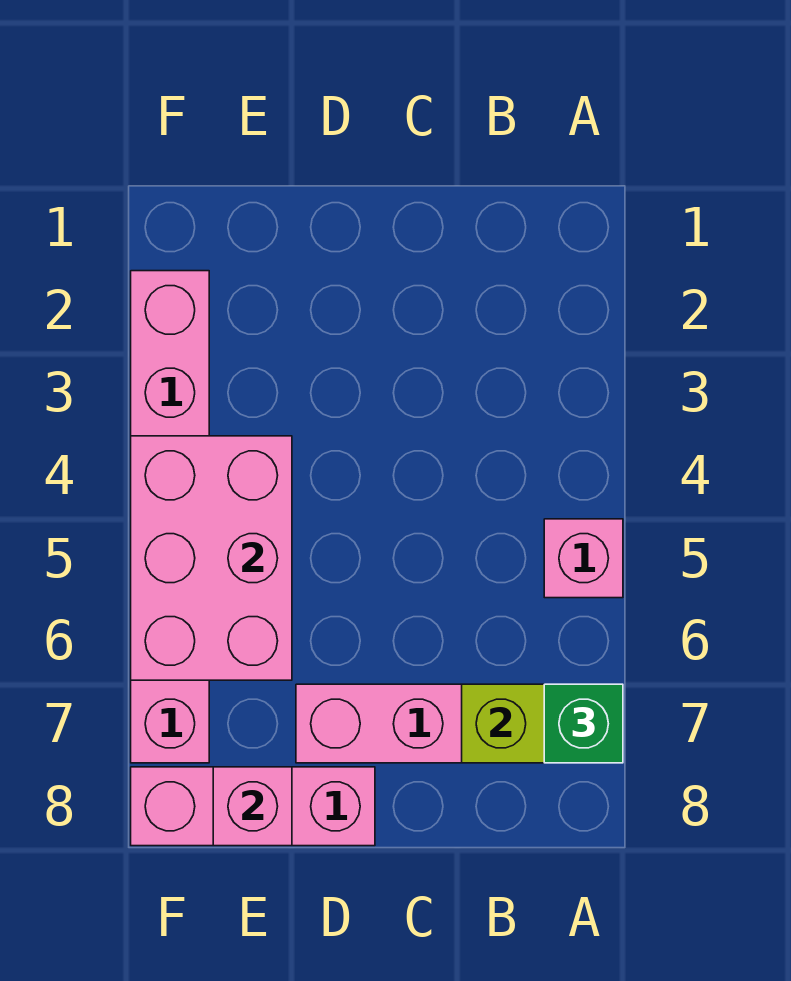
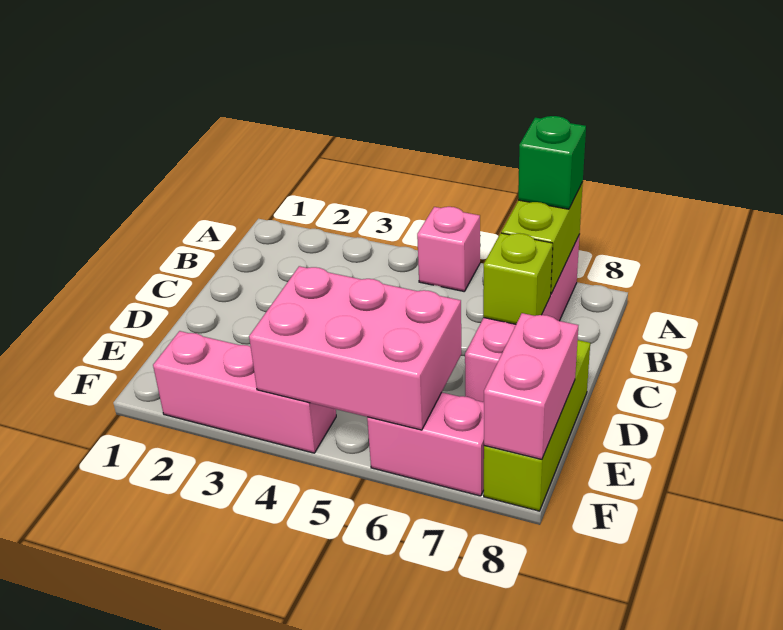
none -> lime brick C7 level 2
pink brick D8:F8 level 1 -> lime brick D8:F8 level 1
pink brick E8 level 2 -> pink brick E8:F8 level 2

